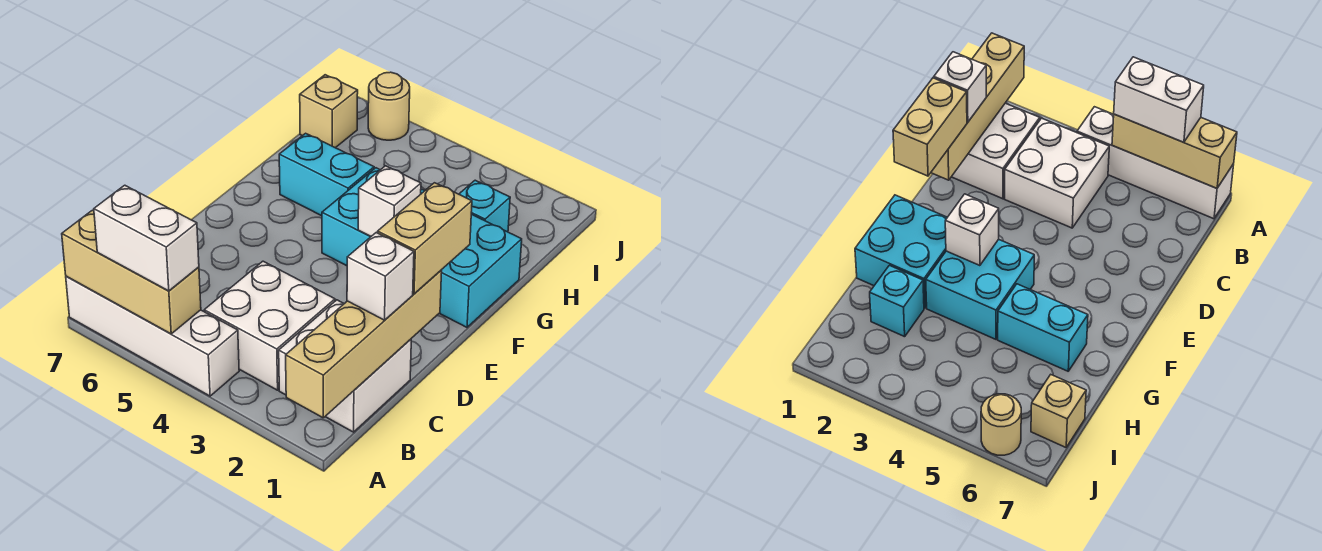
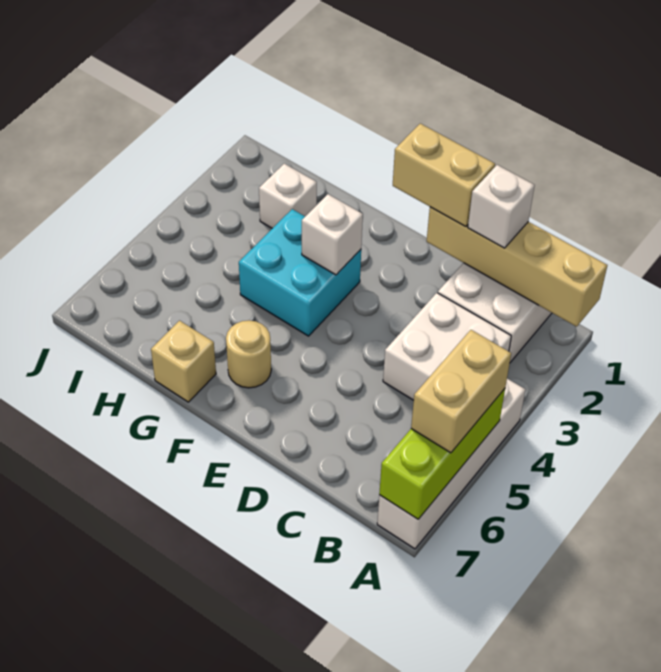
tan brick A5:A7 level 2 -> lime brick A5:A7 level 2
white brick A5:A6 level 3 -> tan brick A5:A6 level 3
cyan brick F1:G2 level 1 -> none
cyan brick G5:G6 level 1 -> none
cyan brick H2 level 1 -> white brick H2 level 1
tan brick I7 level 1 -> tan brick G7 level 1
tan round brick J6 level 1 -> tan round brick F6 level 1

